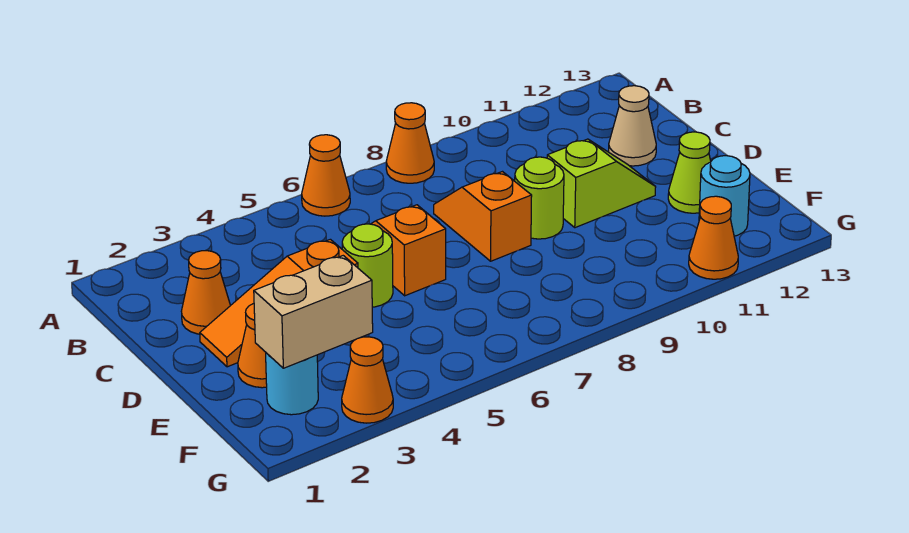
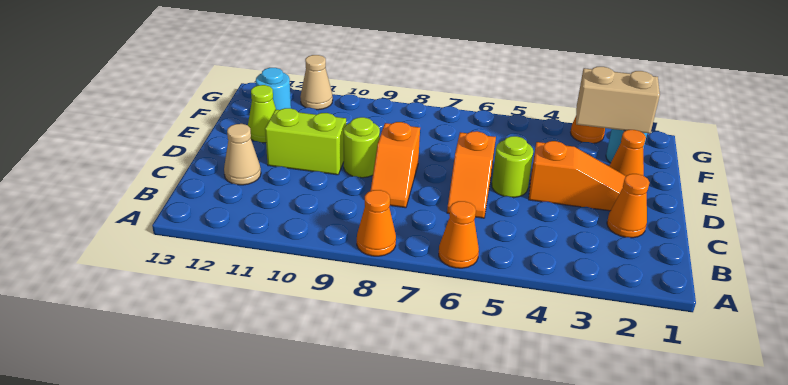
lime slope D10:D11 level 1 top 10 -> lime brick D10:D11 level 1
orange cone G11 level 1 -> tan cone G11 level 1

